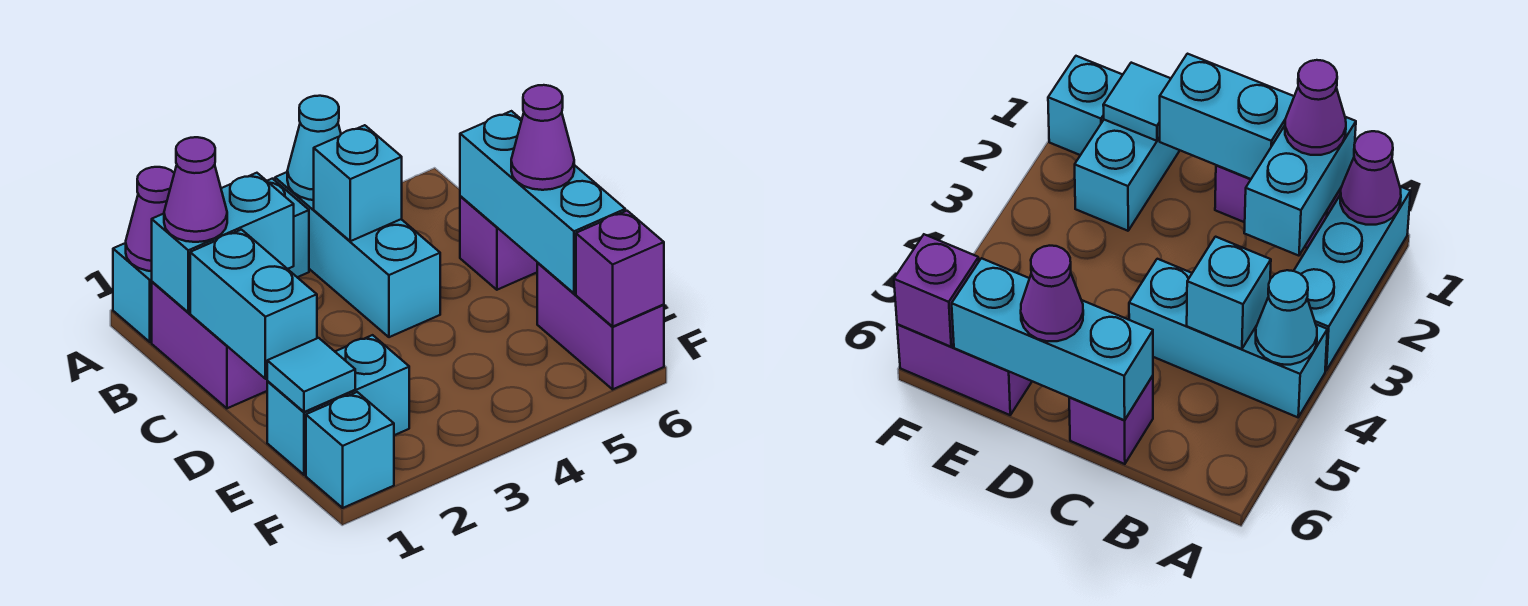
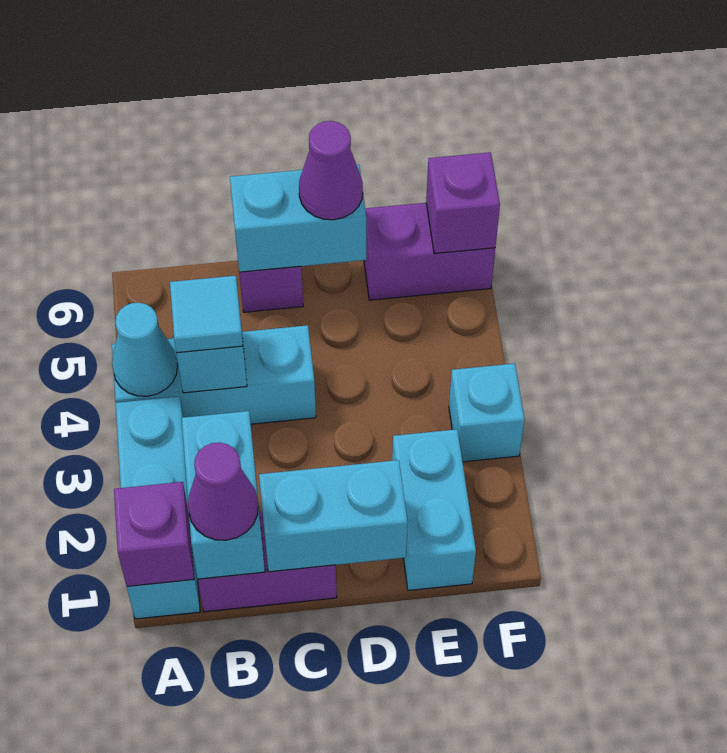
purple cone A1 level 2 -> purple brick A1 level 2
cyan brick C6:E6 level 2 -> cyan brick C6:D6 level 2
cyan tile E1 level 2 -> cyan tile B4 level 3
cyan brick F1 level 1 -> cyan brick F3 level 1

